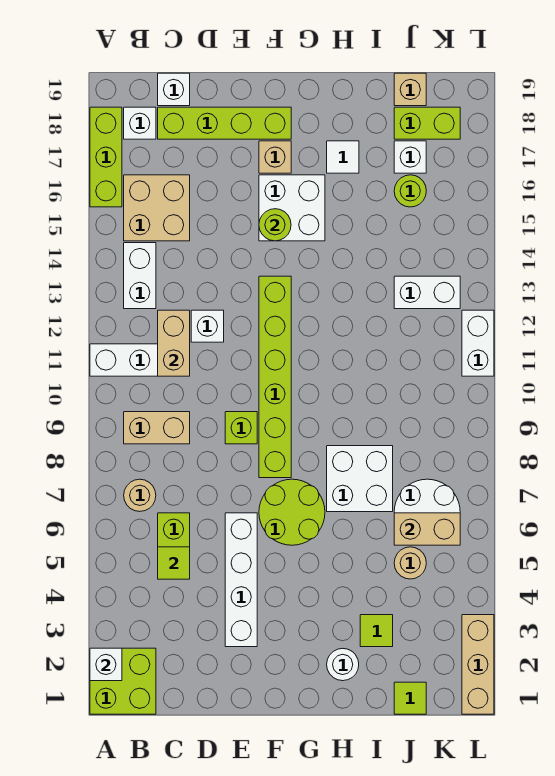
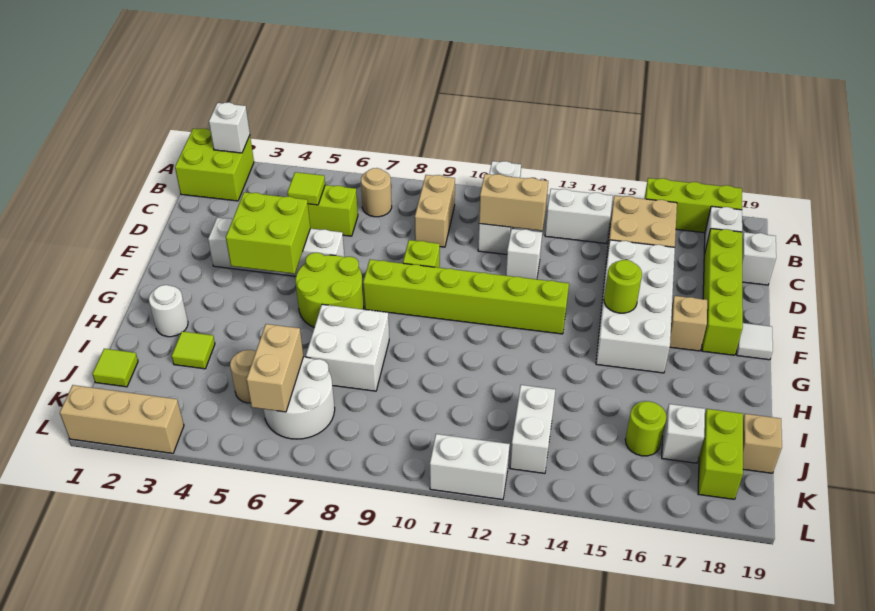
none -> lime brick E4:F5 level 2
white brick F15:G16 level 1 -> white brick D15:G16 level 1
white tile H17 level 1 -> white tile F19 level 1

